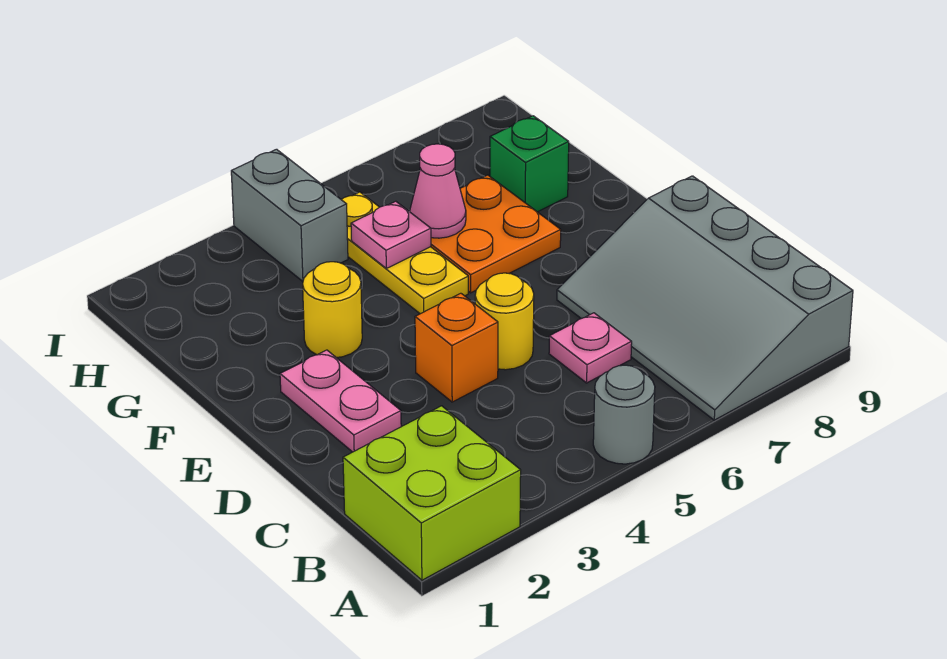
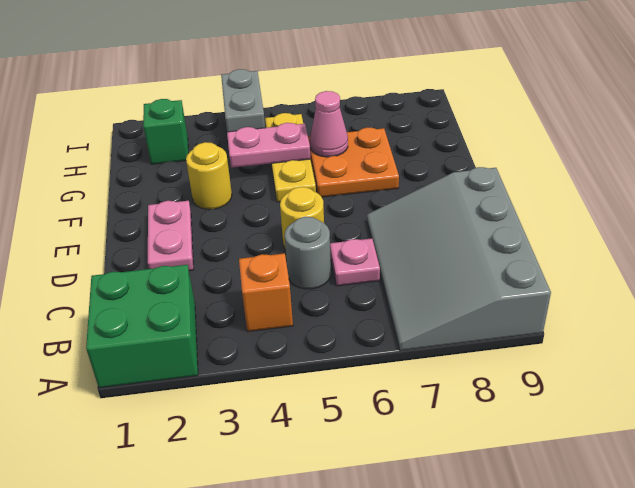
lime brick A1:B2 level 1 -> green brick A1:B2 level 1
grey round brick A5 level 1 -> grey round brick C5 level 1
orange brick D4 level 1 -> orange brick B4 level 1
pink plate G5 level 2 -> pink plate G4:G5 level 2
green brick G8 level 1 -> green brick H2 level 1

